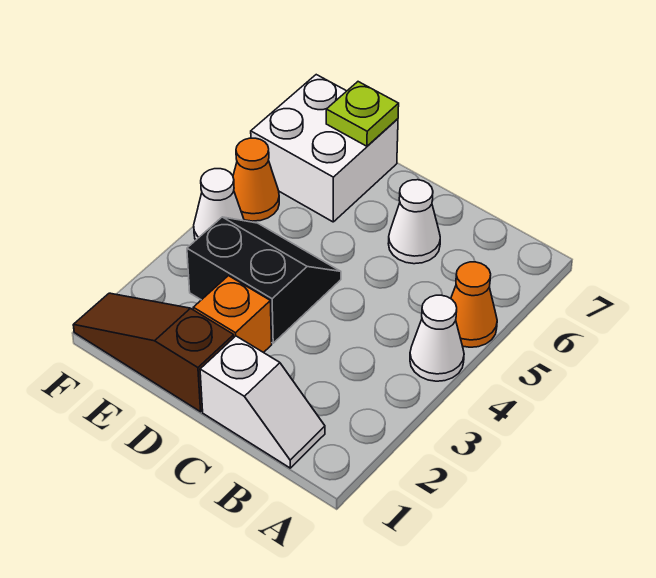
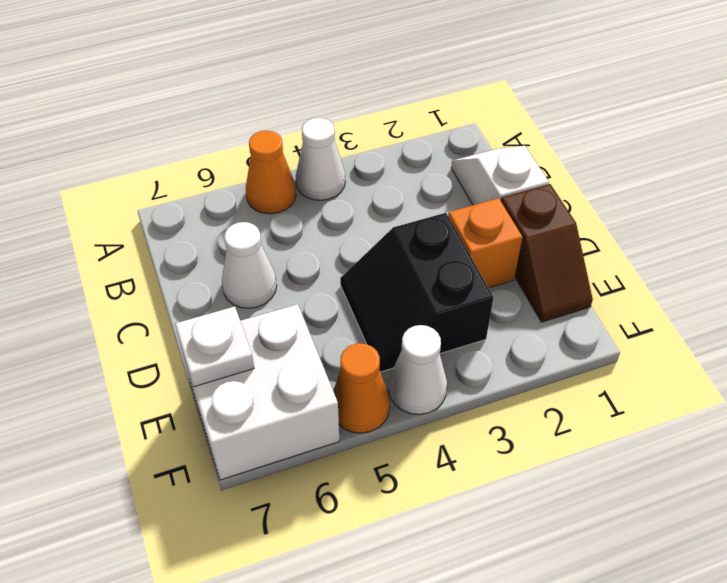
brown slope D1:F1 level 1 top D -> brown slope D1:E1 level 1 top D
lime plate E7 level 2 -> white plate E7 level 2

